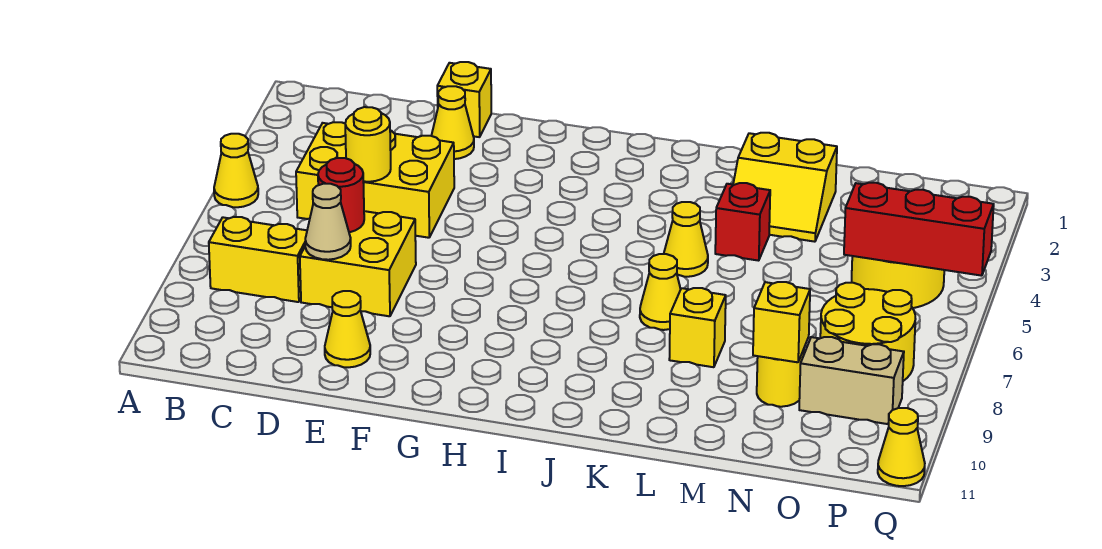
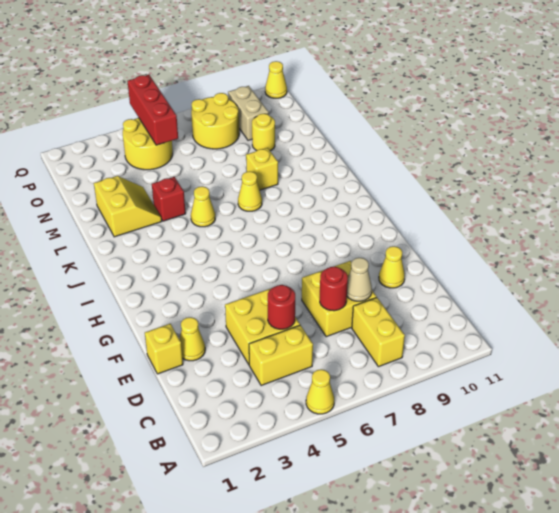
yellow round brick D5 level 2 -> red round brick D5 level 2
yellow brick N9 level 2 -> none

